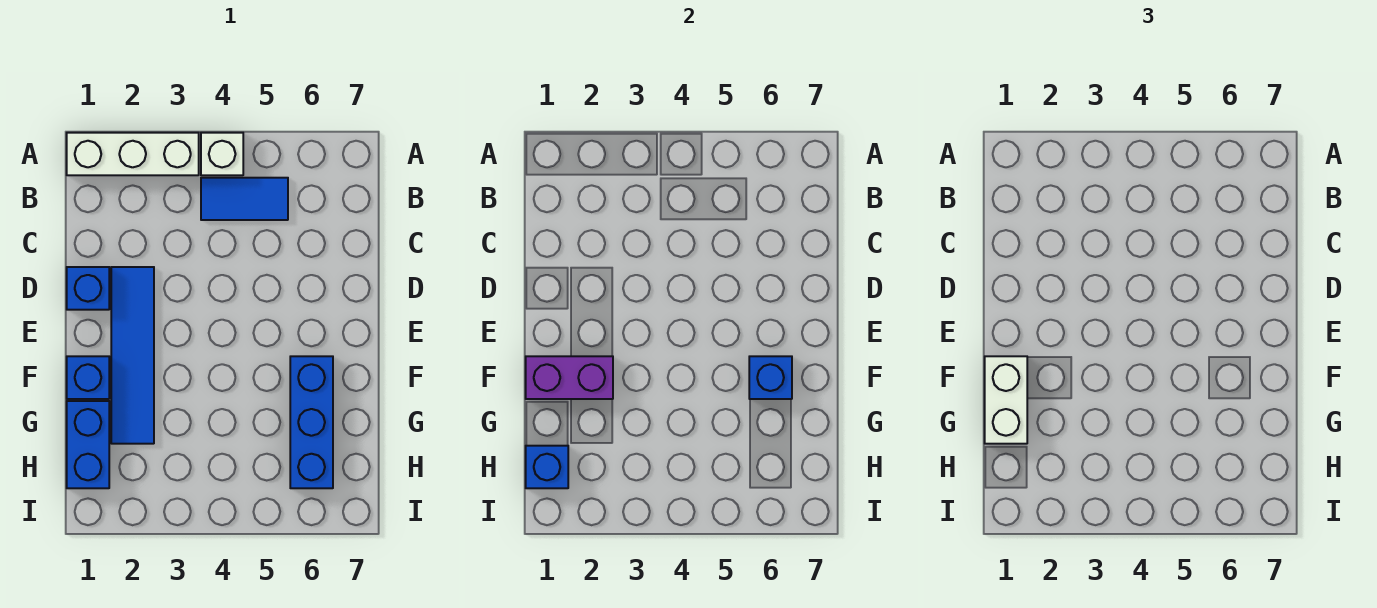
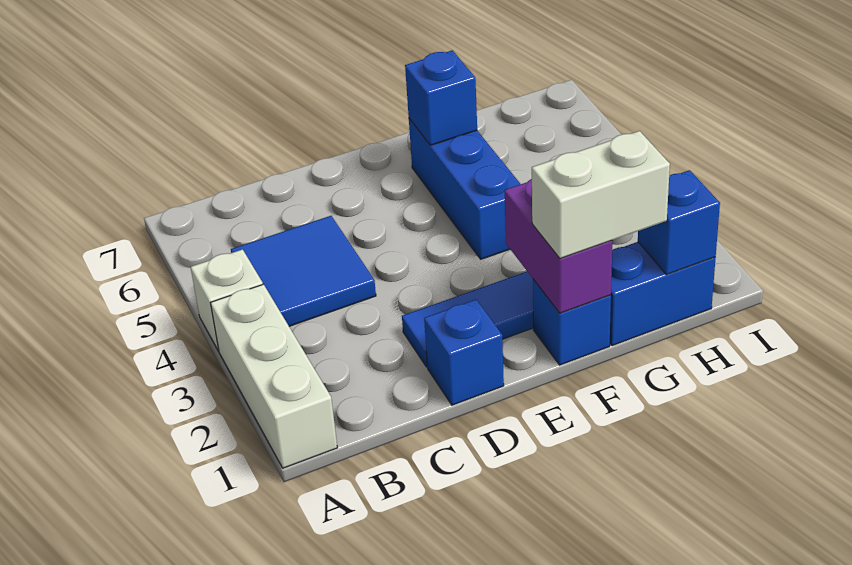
blue tile B4:B5 level 1 -> blue tile B4:C5 level 1
blue brick F6:H6 level 1 -> blue brick F4:F6 level 1

